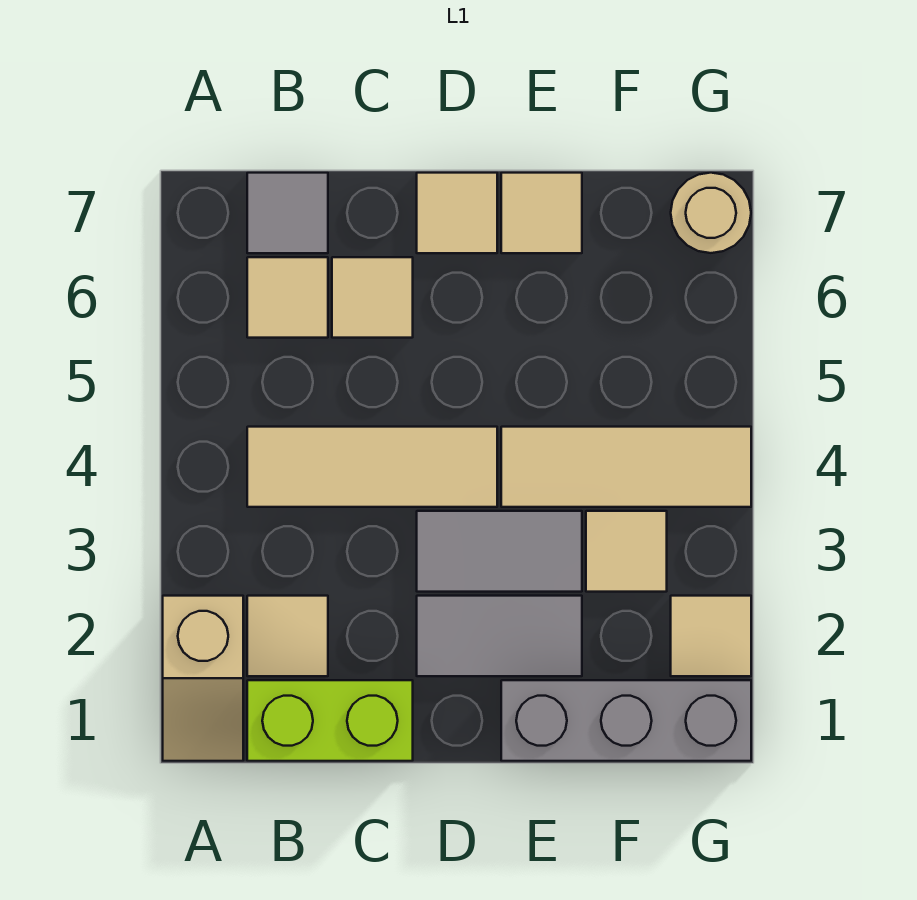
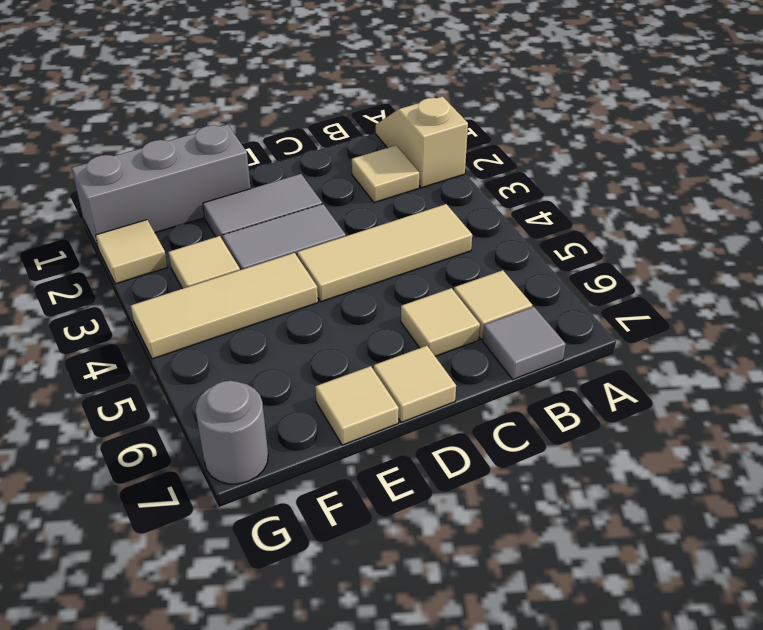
lime brick B1:C1 level 1 -> none
tan round brick G7 level 1 -> grey round brick G7 level 1

